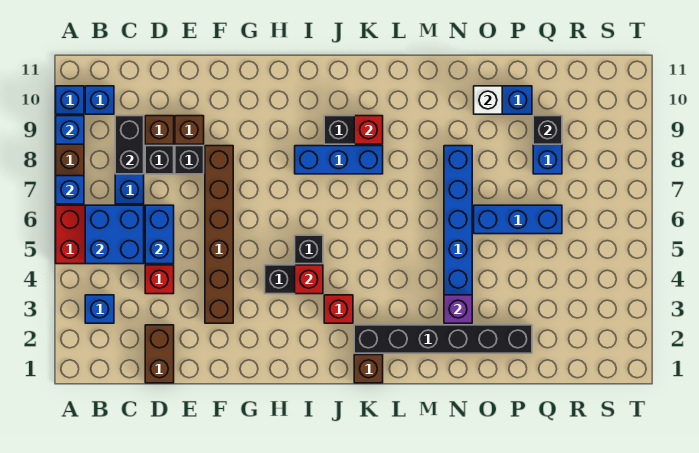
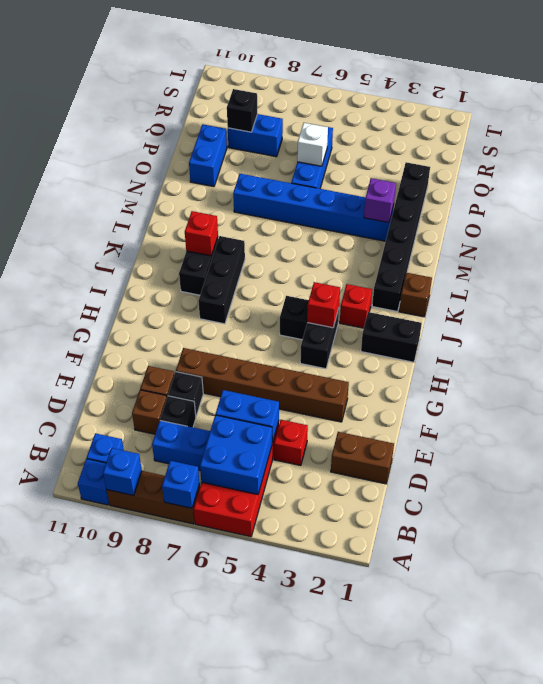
blue brick B3 level 1 -> none
black brick C8:C9 level 2 -> black brick I1:I2 level 1
blue brick I8:K8 level 1 -> black brick I8:K8 level 1
white brick O10 level 2 -> white brick P6 level 2

